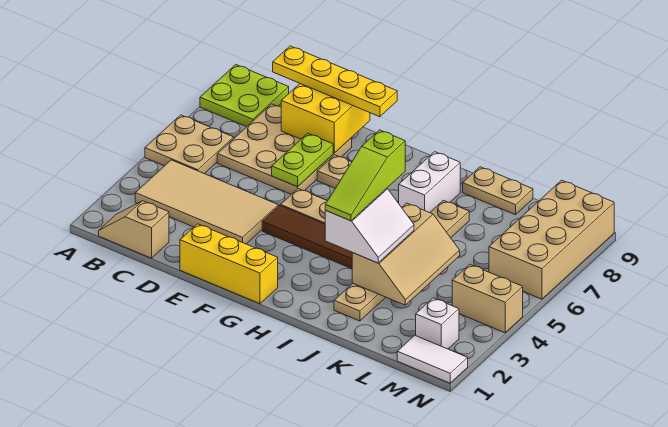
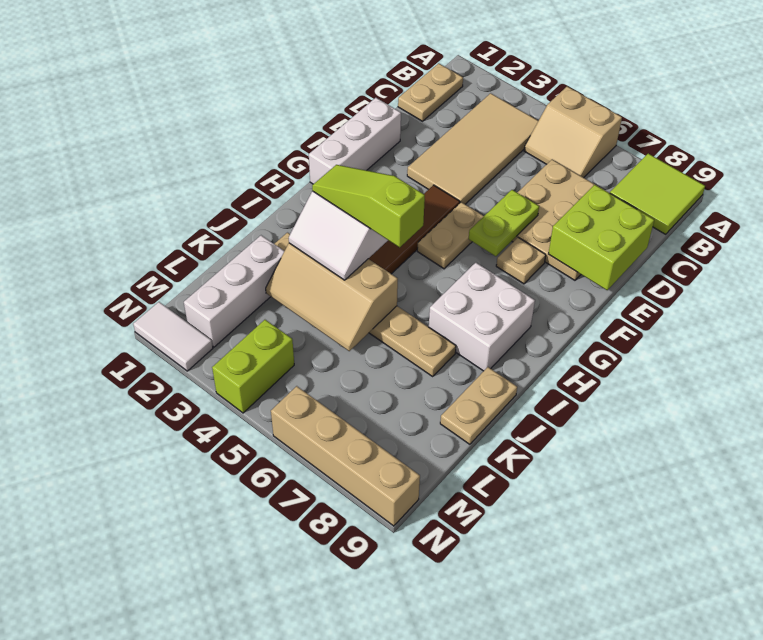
tan plate A5:B6 level 1 -> tan slope A5:B6 level 1 top A
lime plate A8:B9 level 1 -> lime tile A8:B9 level 1
tan slope B1:C1 level 1 top C -> tan plate B1:C1 level 1
yellow plate C9:F9 level 3 -> none
yellow brick D8:E9 level 2 -> lime brick D8:E9 level 2
yellow brick E1:G1 level 1 -> white brick E1:G1 level 1
lime plate E6:E7 level 2 -> lime plate E6:F6 level 2
white brick I7:I8 level 1 -> white brick H7:I8 level 1
white tile M1:N1 level 1 -> white tile N1:N2 level 1
white brick M2 level 1 -> white brick K2:M2 level 1
tan brick M4:N4 level 1 -> lime brick M4:N4 level 1
tan brick M6:N9 level 1 -> tan brick N6:N9 level 1

